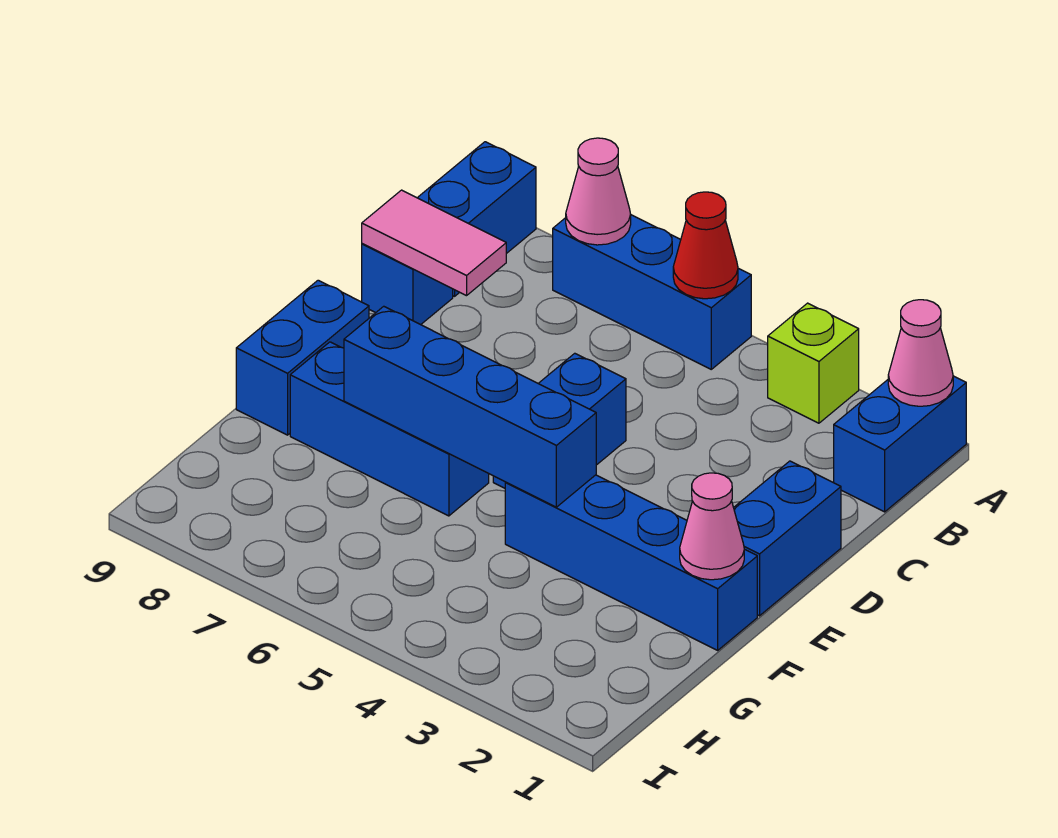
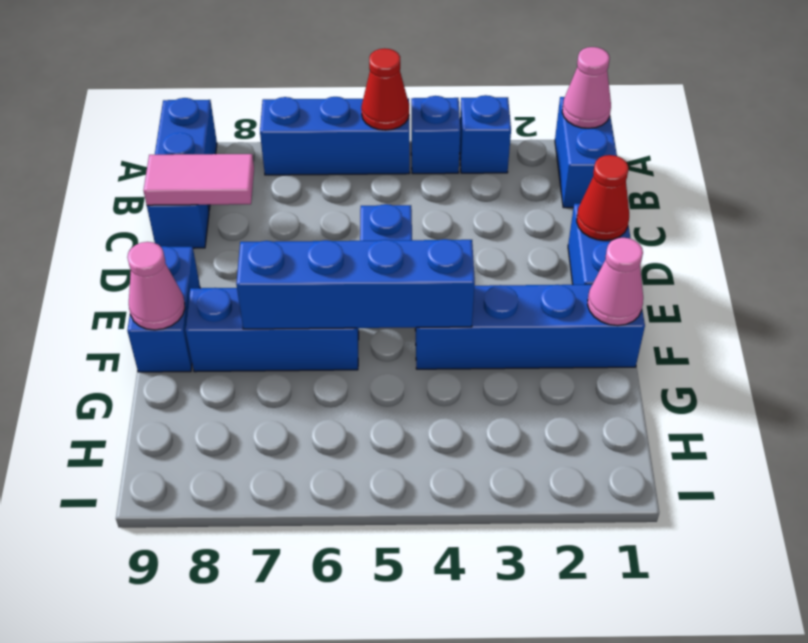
lime brick A3 level 1 -> blue brick A3 level 1
none -> blue brick A4 level 1
pink cone A7 level 2 -> pink cone F9 level 2
none -> red cone D1 level 2

